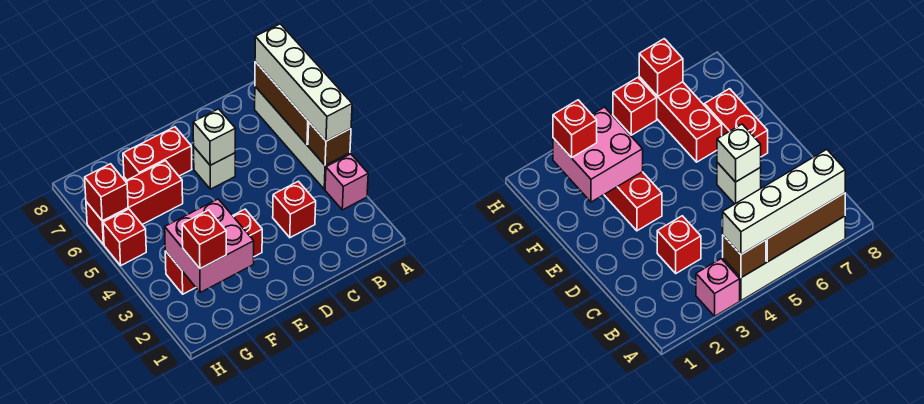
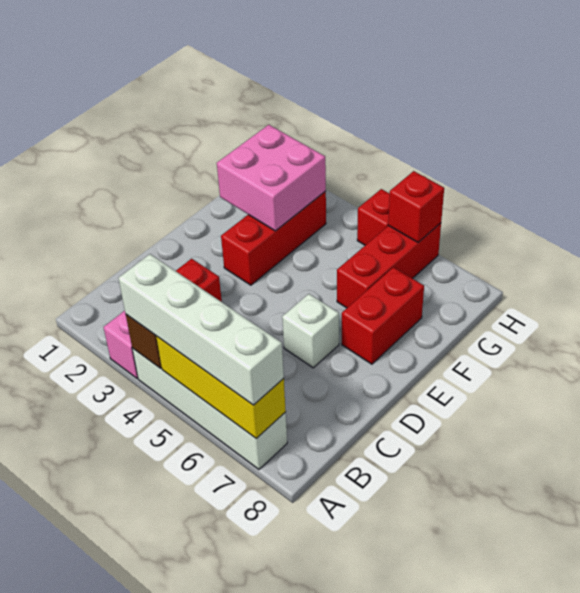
brown brick A5:A7 level 2 -> yellow brick A5:A7 level 2
white brick D6 level 2 -> none
red brick G2 level 3 -> none

